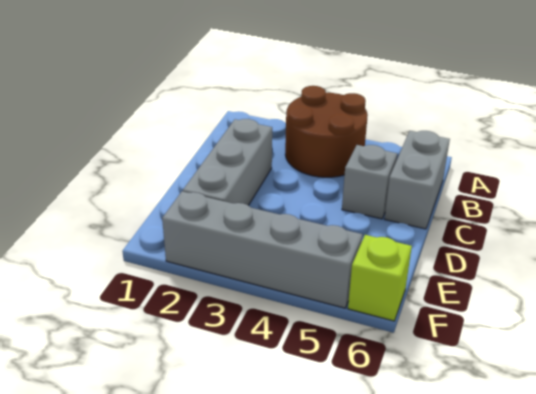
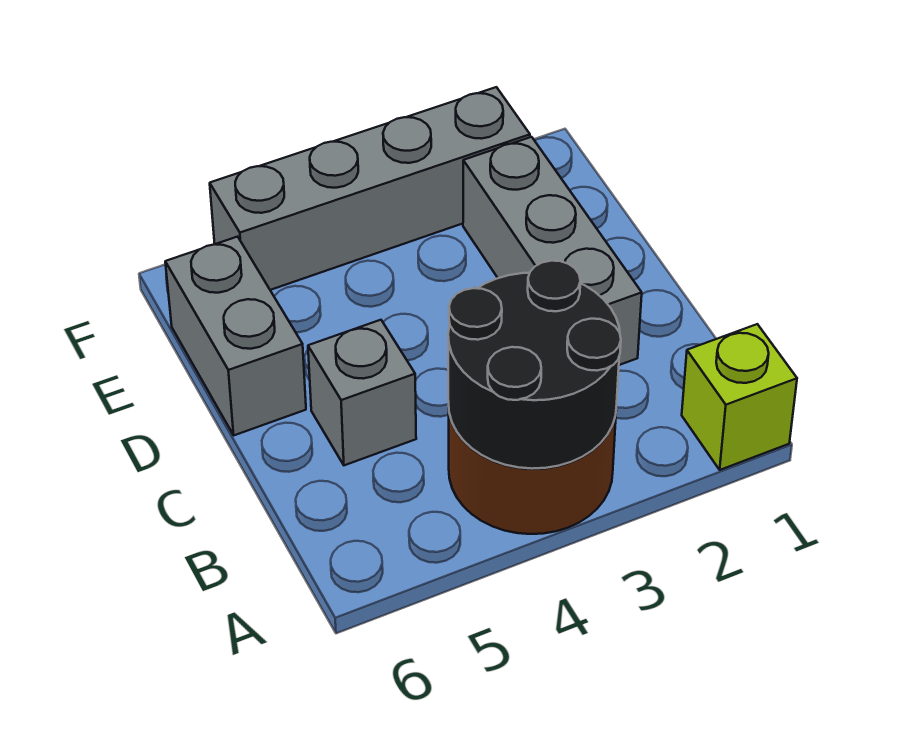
none -> black round brick A3:B4 level 2
grey brick B6:C6 level 1 -> grey brick D6:E6 level 1
lime brick F6 level 1 -> lime brick A1 level 1

